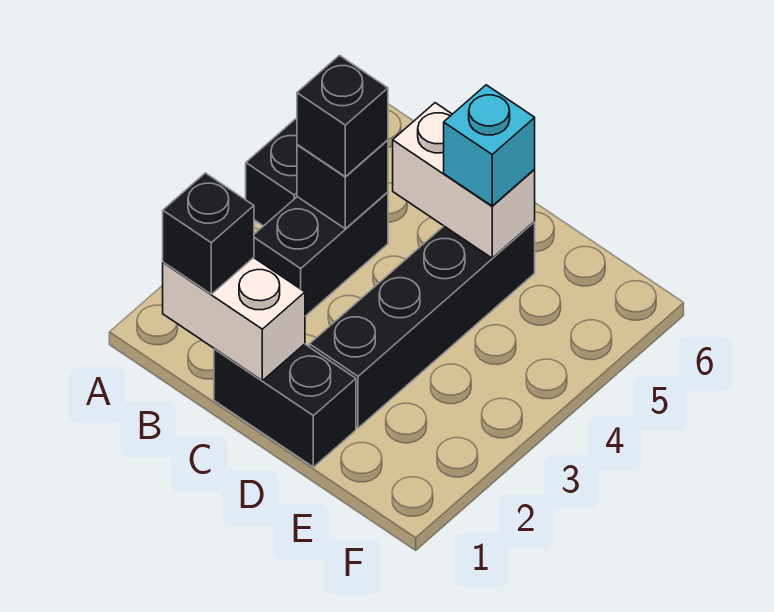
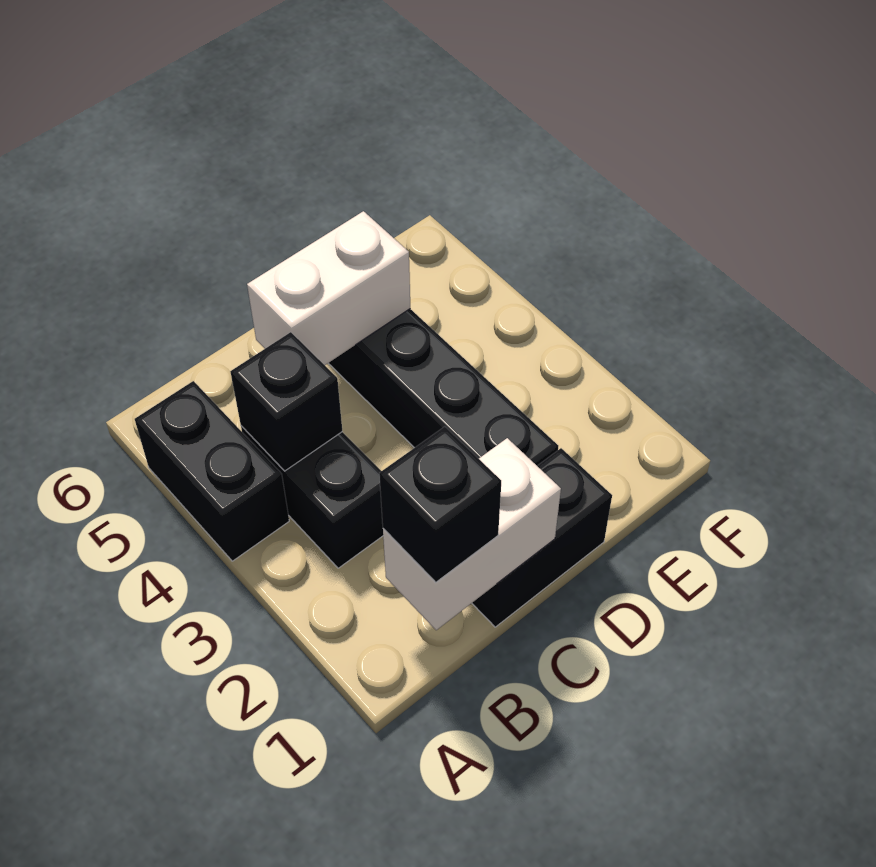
black brick B4 level 3 -> none
cyan brick D5 level 3 -> none

